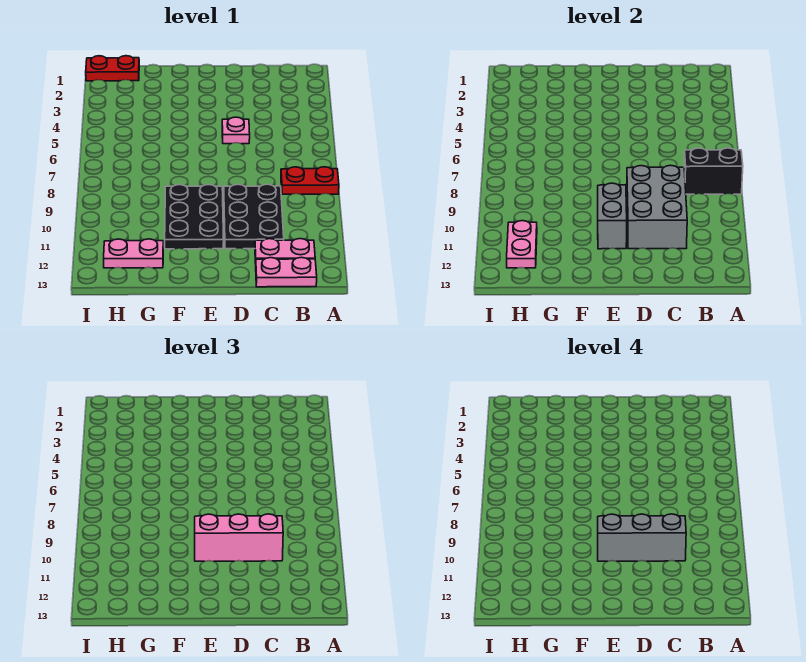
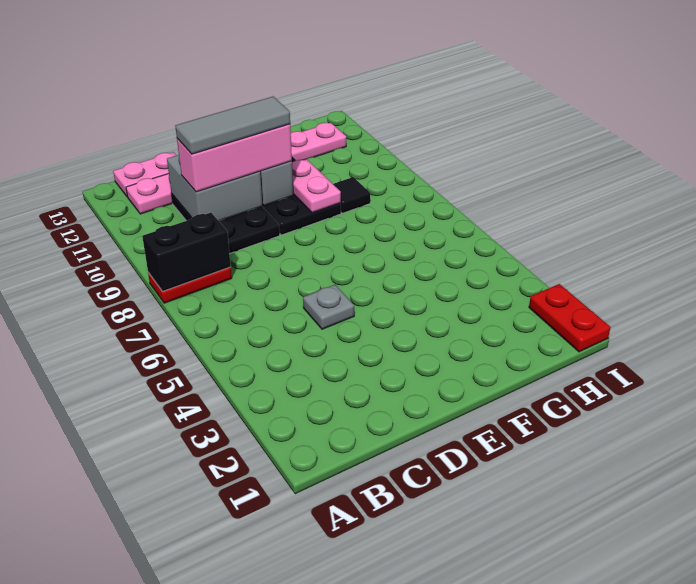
grey brick C9:D11 level 2 -> grey brick C10:D11 level 2
grey brick C10:E10 level 4 -> grey tile C10:E10 level 4
pink plate D5 level 1 -> grey plate D5 level 1
none -> black tile G9 level 1
red plate H1:I1 level 1 -> red plate I1:I2 level 1
pink plate H11:H12 level 2 -> pink plate F9:F10 level 2

